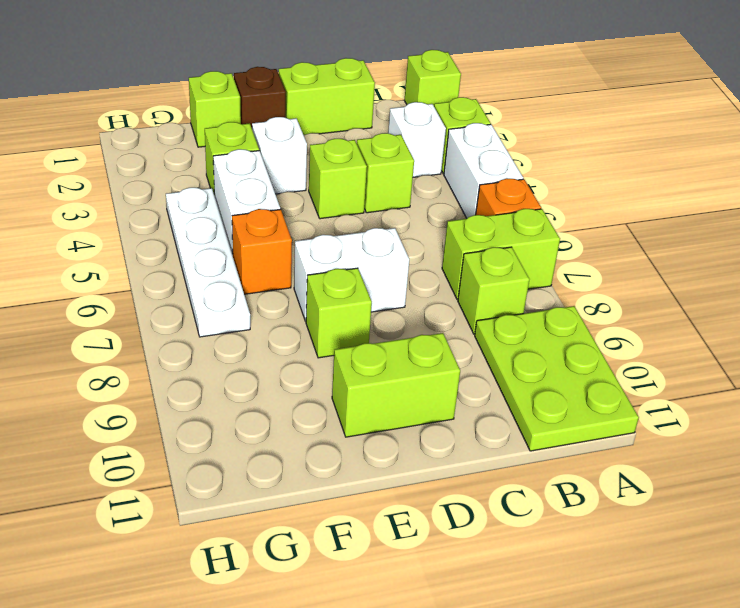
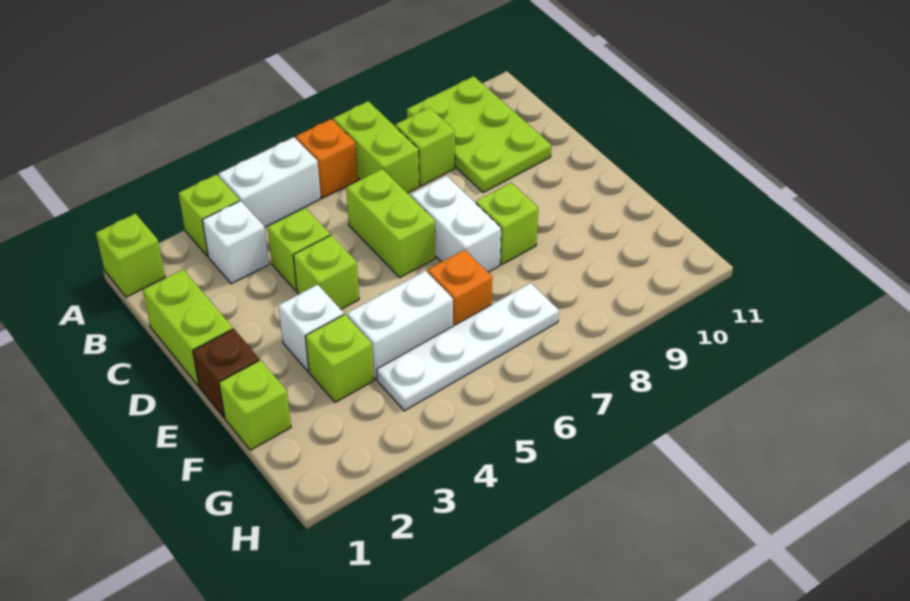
lime plate A9:B11 level 1 -> lime plate A9:C10 level 1
lime brick D10:E10 level 1 -> lime brick C6:D6 level 1

